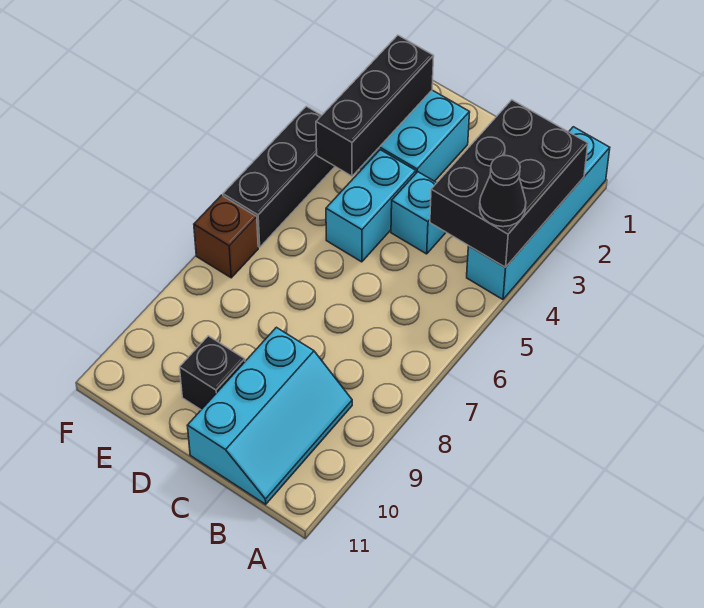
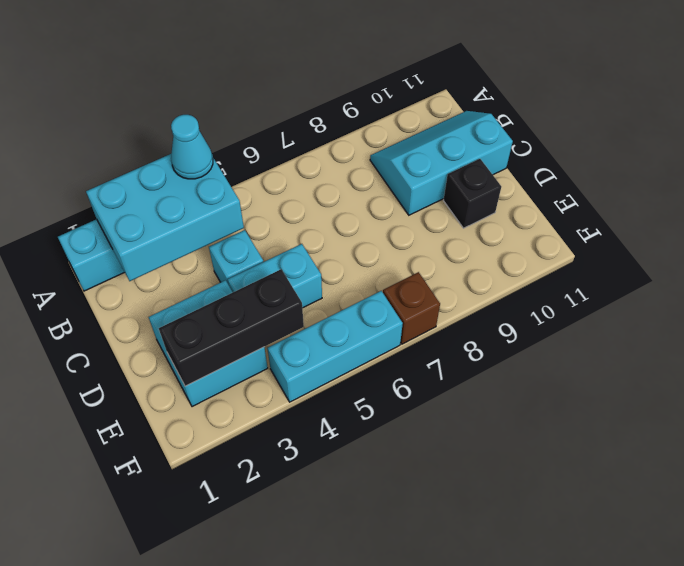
black brick A2:B4 level 2 -> cyan brick A2:B4 level 2
black cone A4 level 3 -> cyan cone A4 level 3
black brick F4:F6 level 1 -> cyan brick F4:F6 level 1

